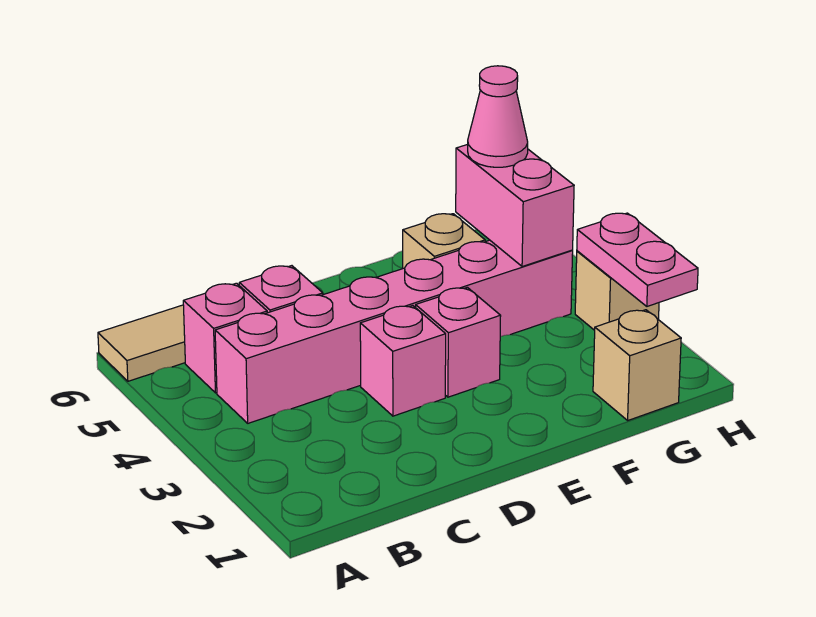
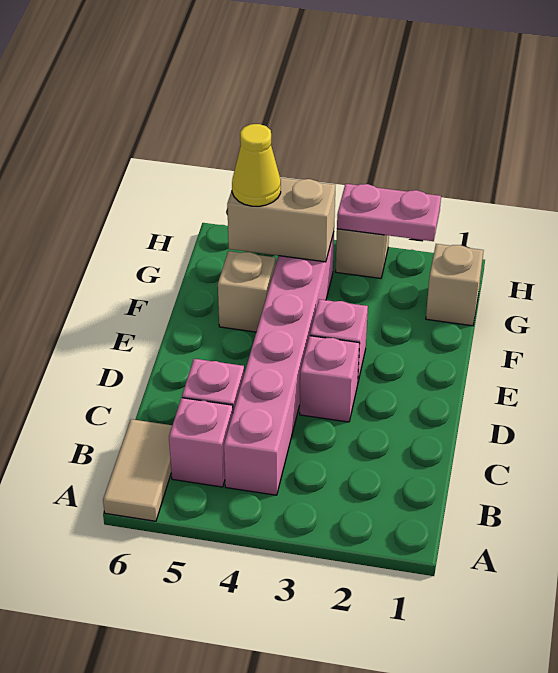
pink brick G4:G5 level 2 -> tan brick G4:G5 level 2
pink cone G5 level 3 -> yellow cone G5 level 3

